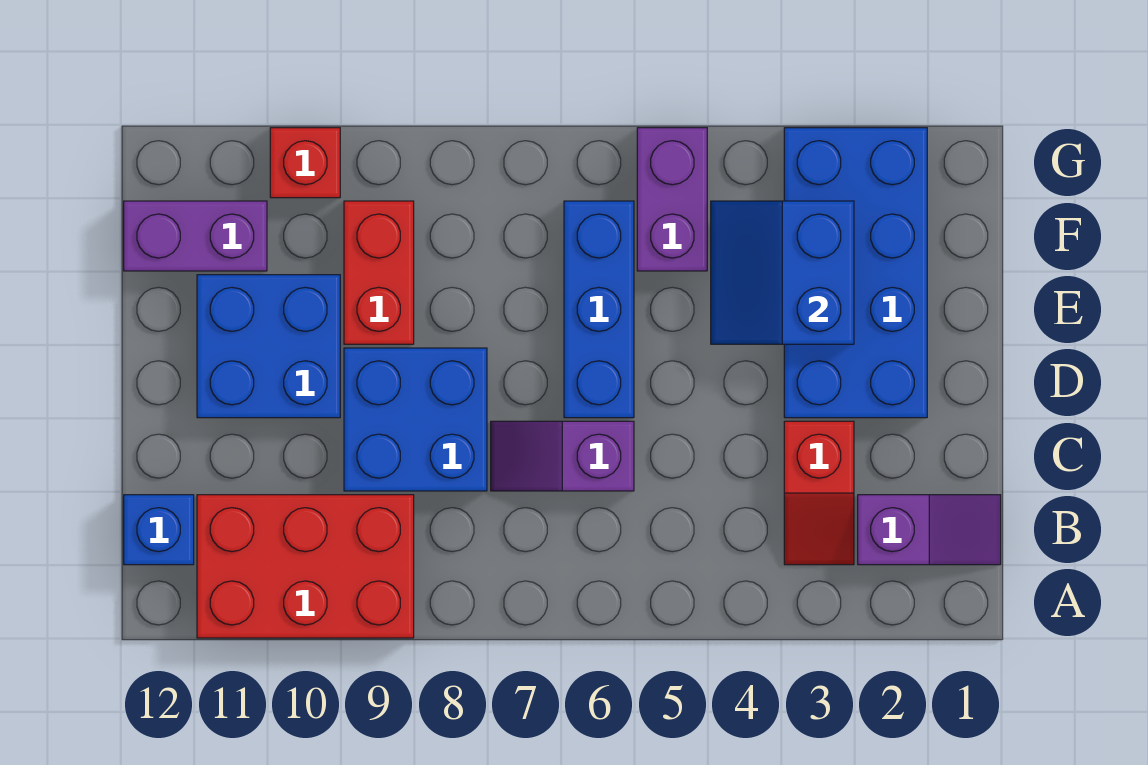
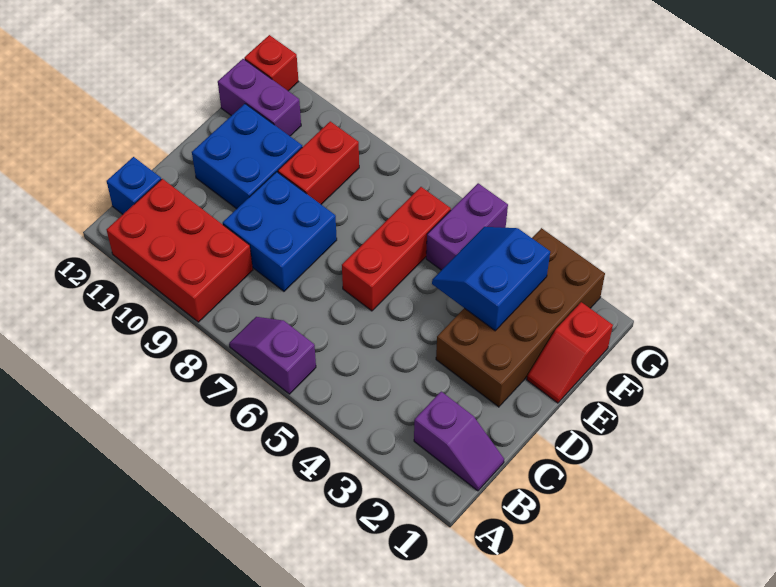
red slope B3:C3 level 1 top C -> red slope E1:F1 level 1 top F
purple slope C6:C7 level 1 top 6 -> purple slope A6:A7 level 1 top 6
blue brick D2:G3 level 1 -> brown brick D2:G3 level 1
blue brick D6:F6 level 1 -> red brick D6:F6 level 1
red brick G10 level 1 -> red brick G12 level 1

